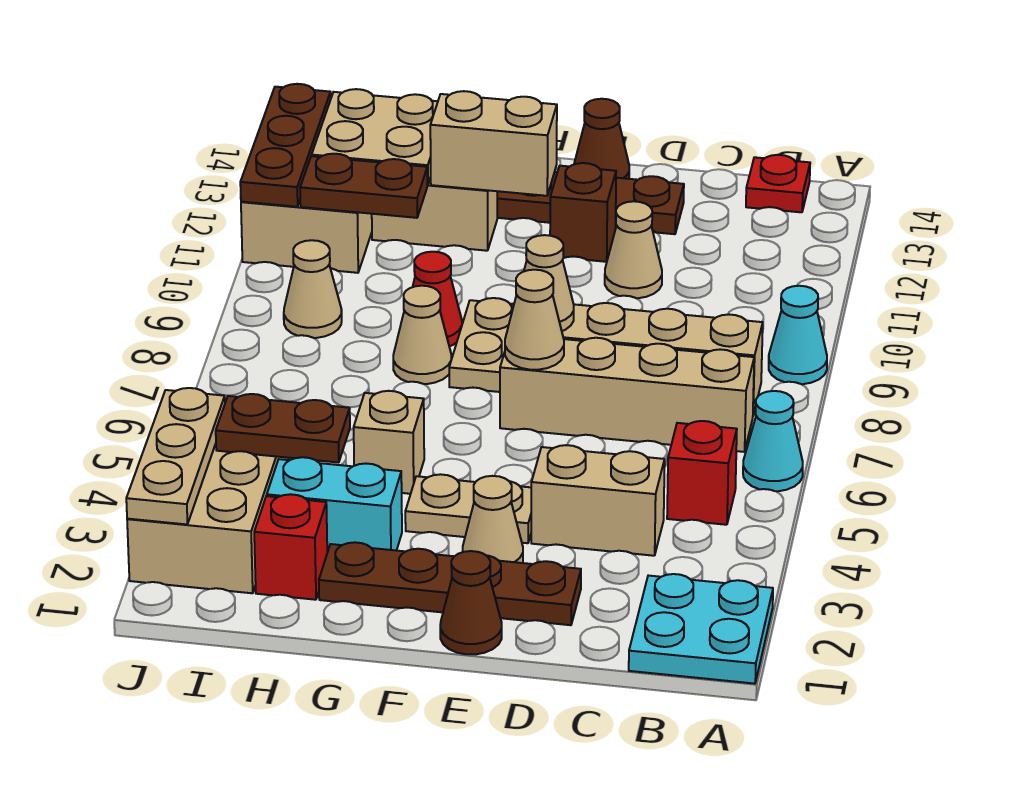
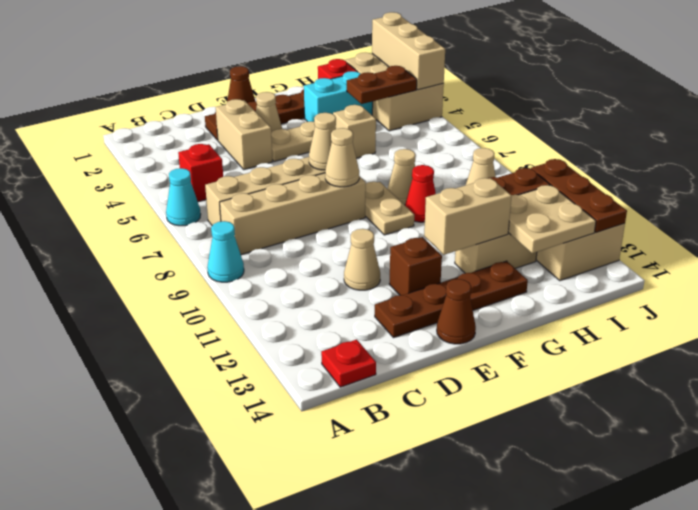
cyan plate A1:B2 level 1 -> none
tan brick C4:D4 level 1 -> tan brick D3:D4 level 1
tan plate J2:J4 level 2 -> tan brick J2:J4 level 2

